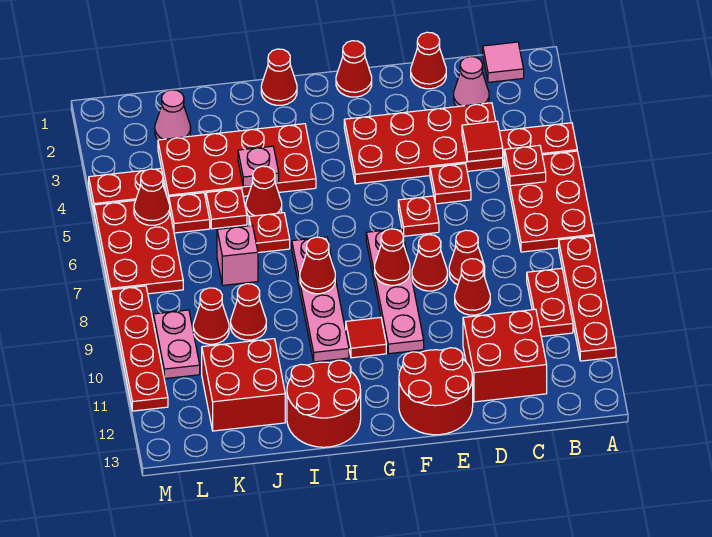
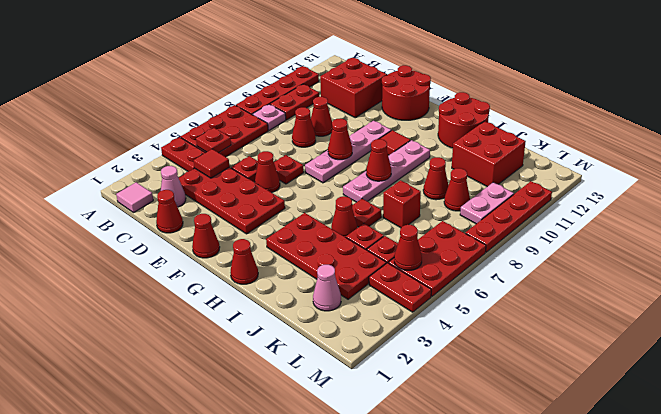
red cone E8 level 1 -> red cone E5 level 1
pink plate I4 level 2 -> pink plate B8 level 1
pink brick J7 level 1 -> red brick J7 level 1

